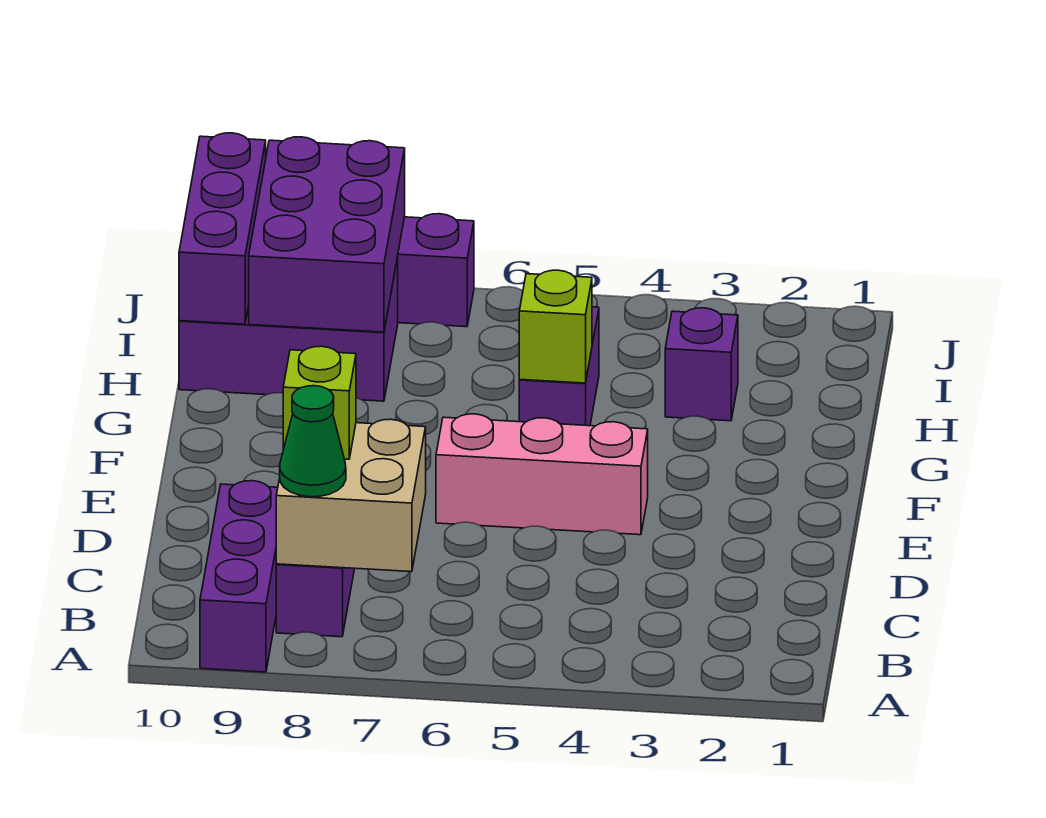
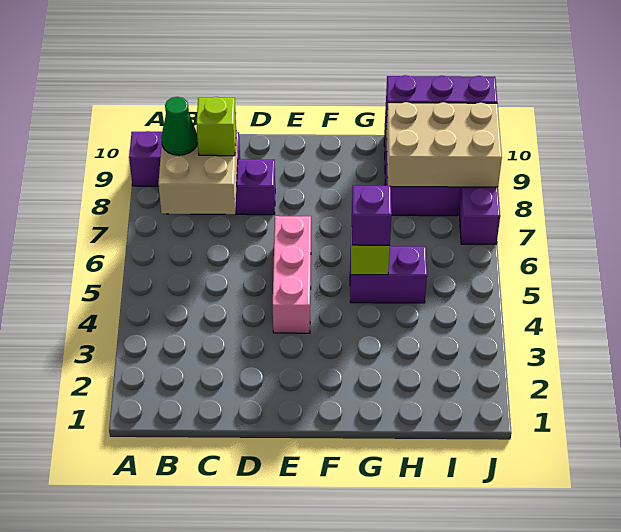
purple brick H3 level 1 -> purple brick G5 level 3
purple brick H8:J9 level 2 -> tan brick H8:J9 level 2

